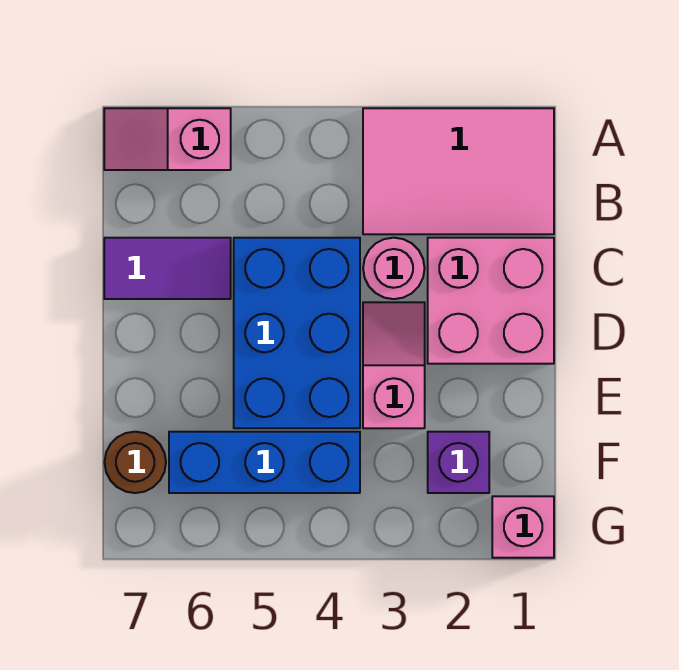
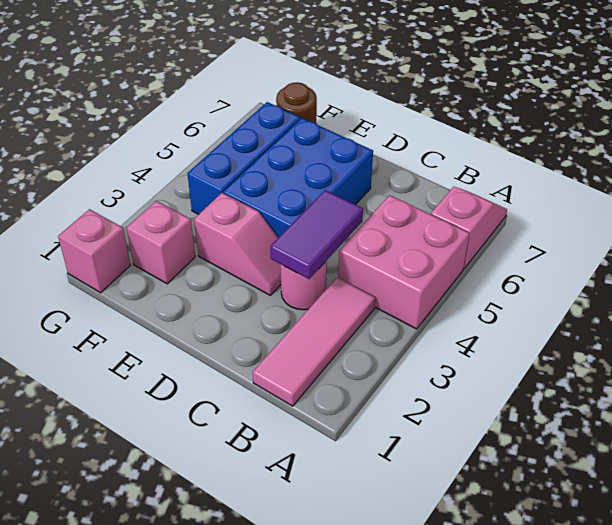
pink tile A1:B3 level 1 -> pink tile B1:B3 level 1
pink brick C1:D2 level 1 -> pink brick A4:B5 level 1
blue brick C4:E5 level 1 -> blue brick D4:E6 level 1
purple tile C6:C7 level 1 -> purple tile C3:C4 level 2
purple brick F2 level 1 -> pink brick F2 level 1

